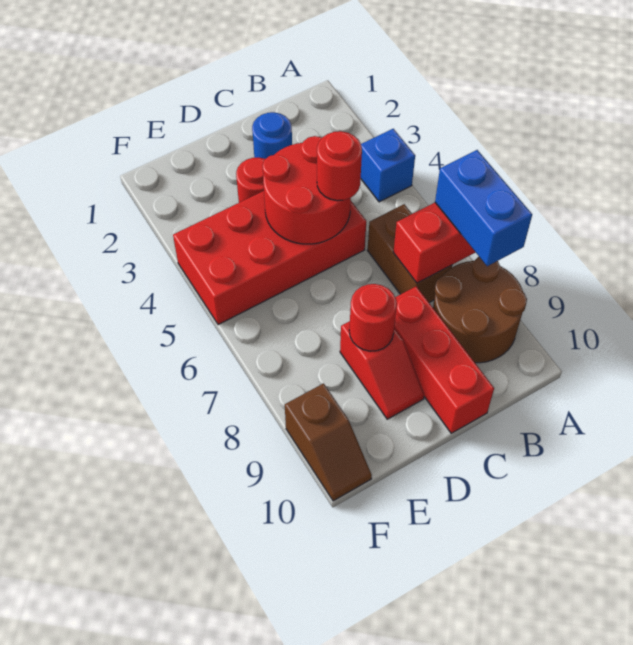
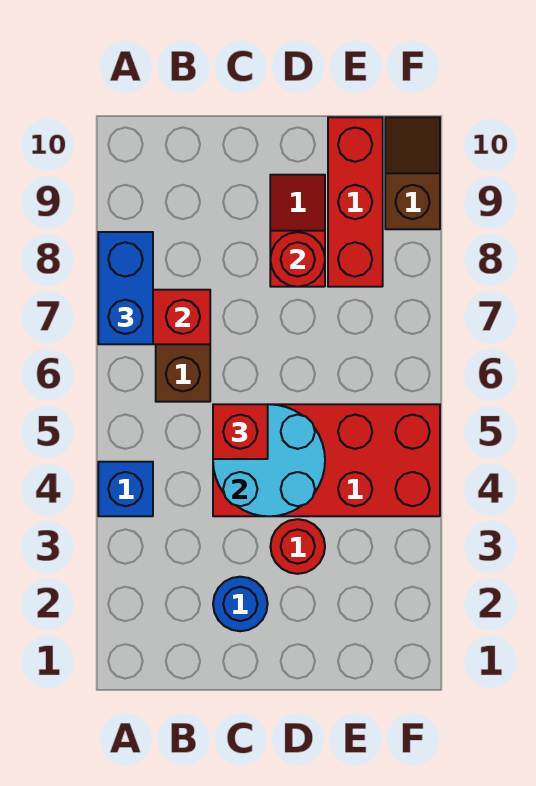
brown round brick A8:B9 level 1 -> none
red round brick C4:D5 level 2 -> cyan round brick C4:D5 level 2
red round brick C5 level 3 -> red brick C5 level 3
red brick C8:C10 level 1 -> red brick E8:E10 level 1

